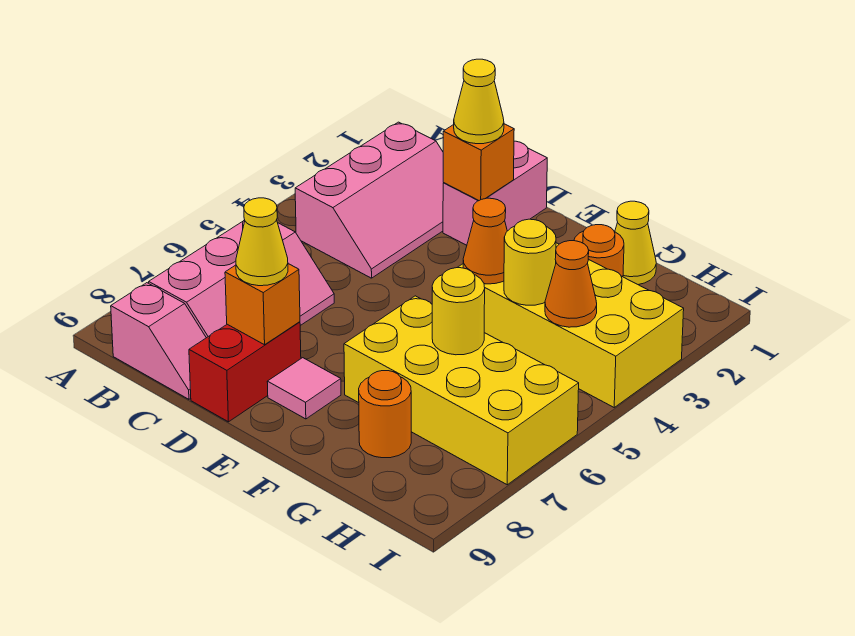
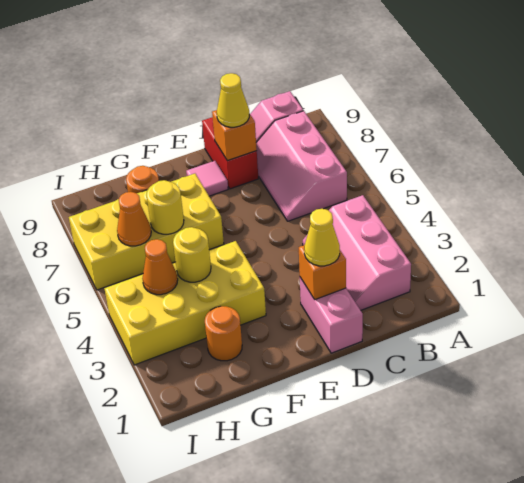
orange cone F4 level 2 -> orange cone H6 level 2
yellow cone G1 level 1 -> none

